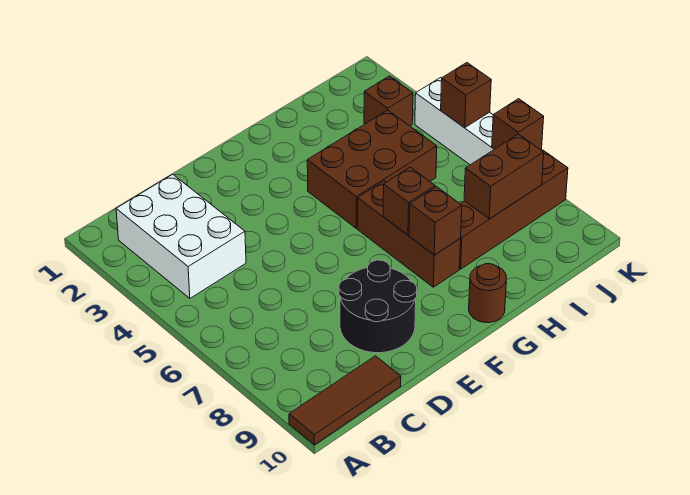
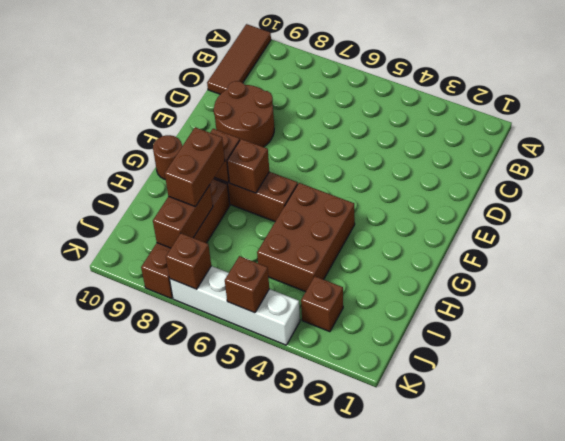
white brick B2:C4 level 1 -> none
black round brick D8:E9 level 1 -> brown round brick D8:E9 level 1
none -> brown brick H8:I8 level 3

